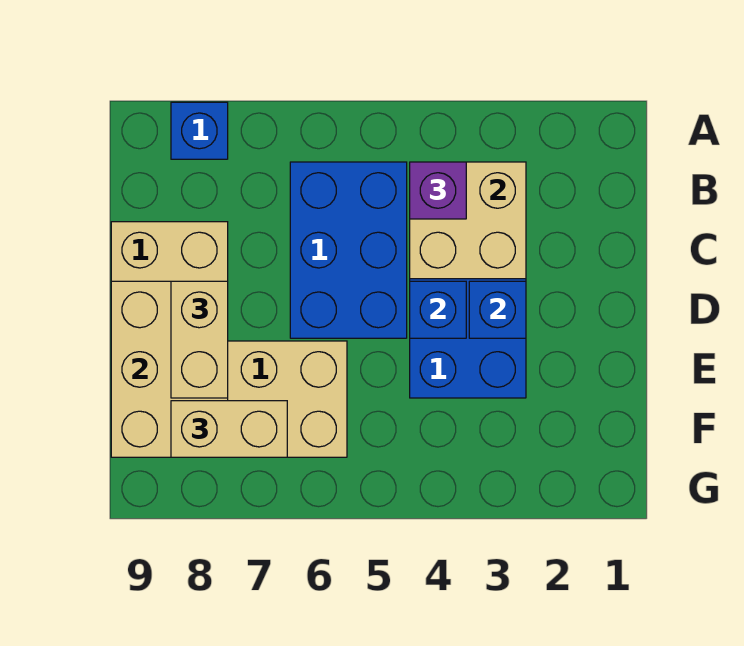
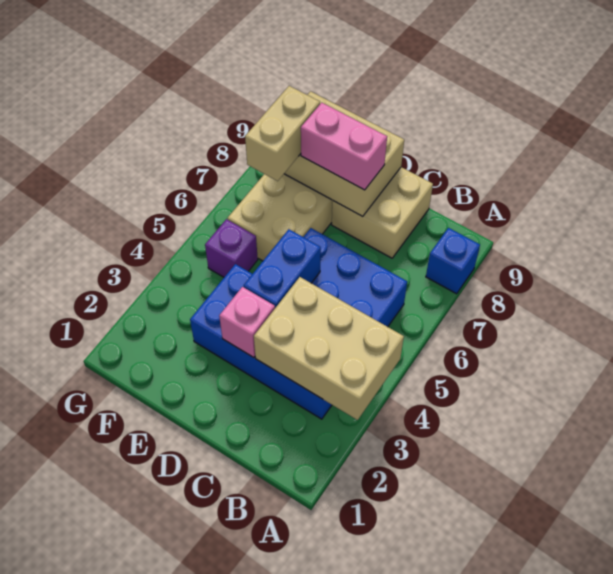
tan brick B3:C4 level 2 -> tan brick A3:C4 level 2
purple brick B4 level 3 -> purple brick F5 level 1
blue brick D3 level 2 -> pink brick D3 level 2
blue brick D4 level 2 -> blue brick D4:D5 level 2
tan brick D8:E8 level 3 -> pink brick D8:E8 level 3

